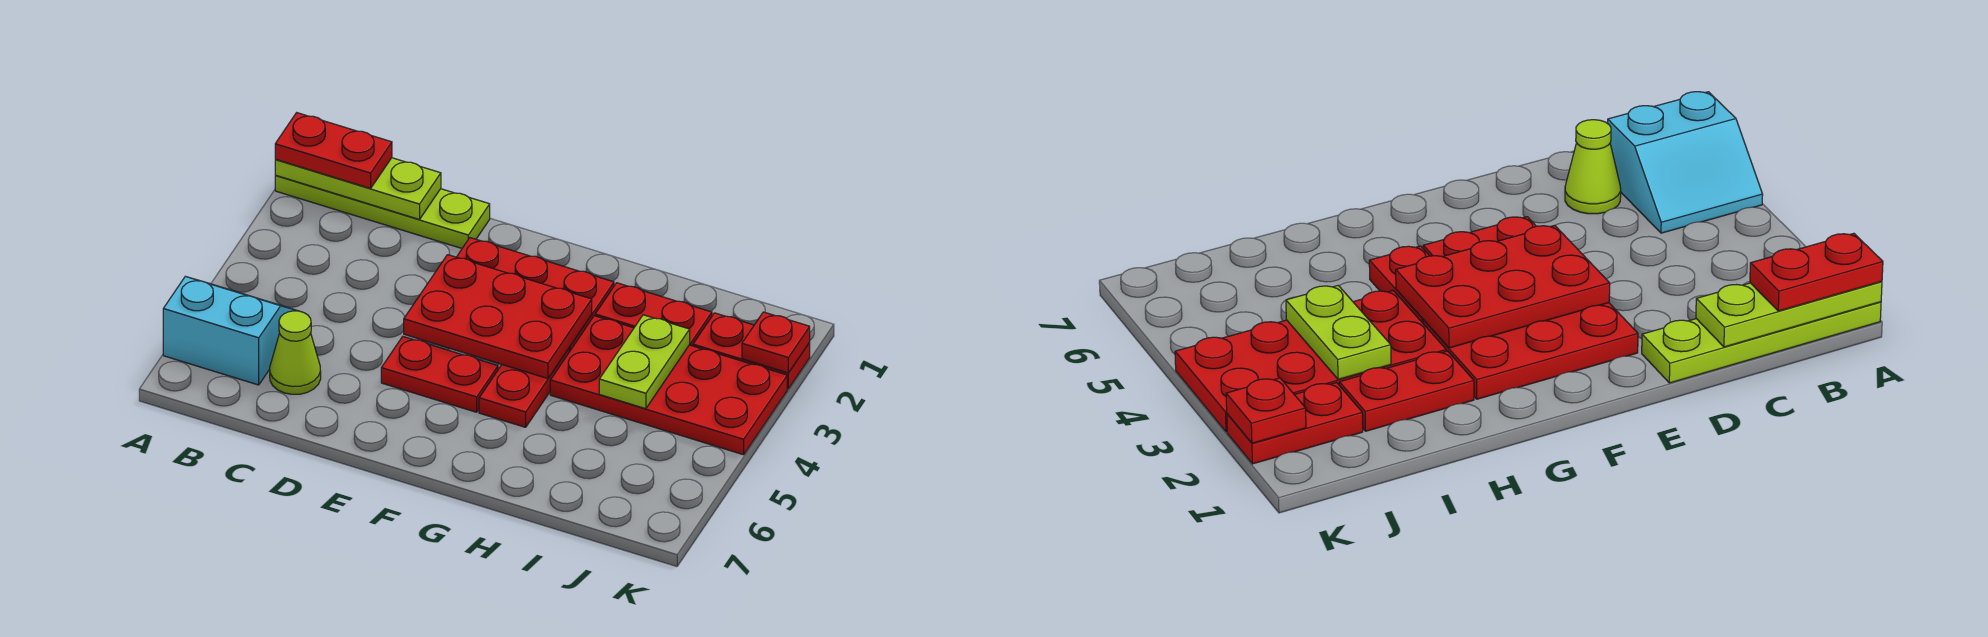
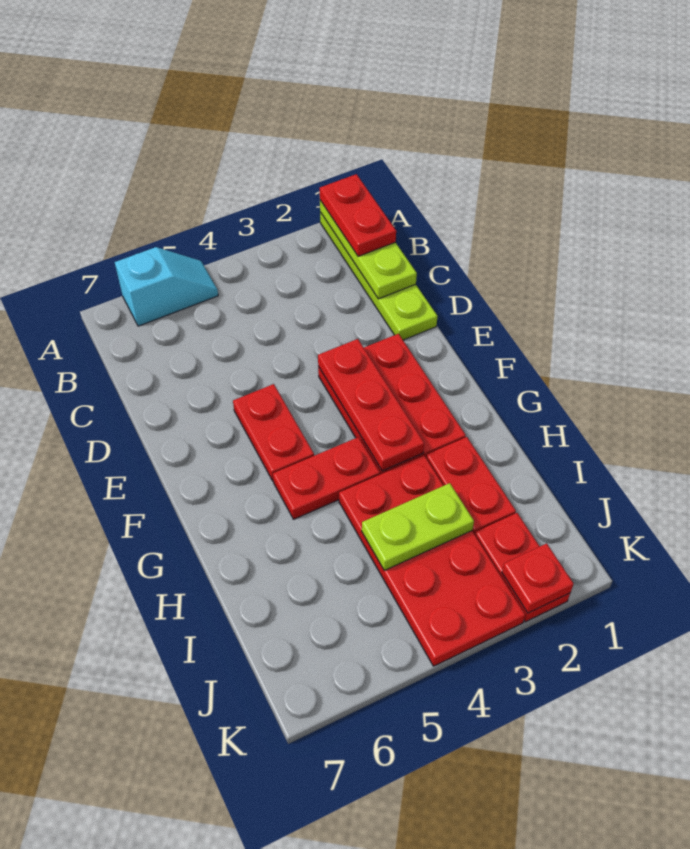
cyan slope A5:B6 level 1 top 6 -> cyan slope A5:A6 level 1 top 6
lime cone C6 level 1 -> none
red plate E3:G4 level 2 -> red plate E3:G3 level 2

